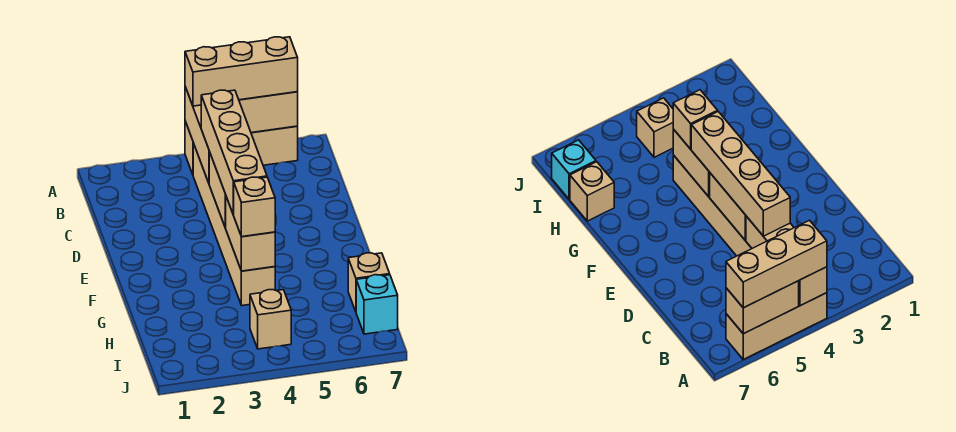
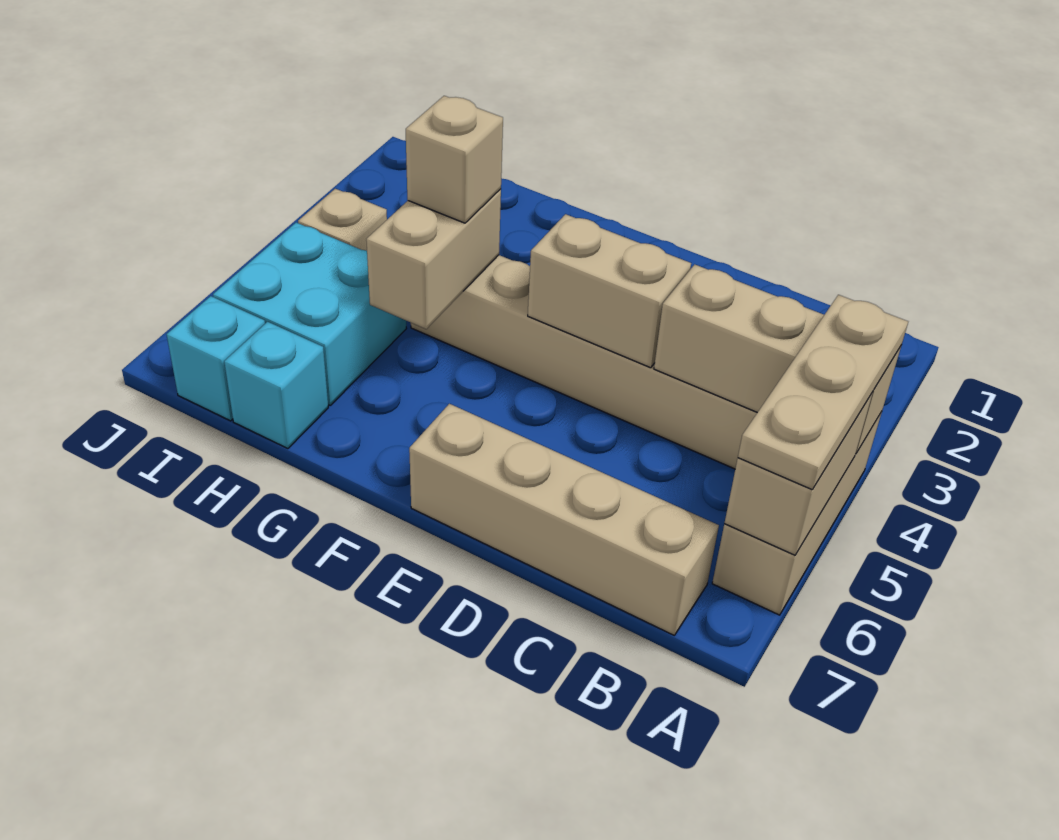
tan brick A4:A6 level 3 -> tan plate A4:A6 level 3
tan brick C4:F4 level 3 -> tan brick B7:E7 level 1
tan brick F4:G4 level 2 -> tan brick G4:G5 level 2
none -> cyan brick H5:I6 level 1
tan brick H7 level 1 -> cyan brick H7 level 1

